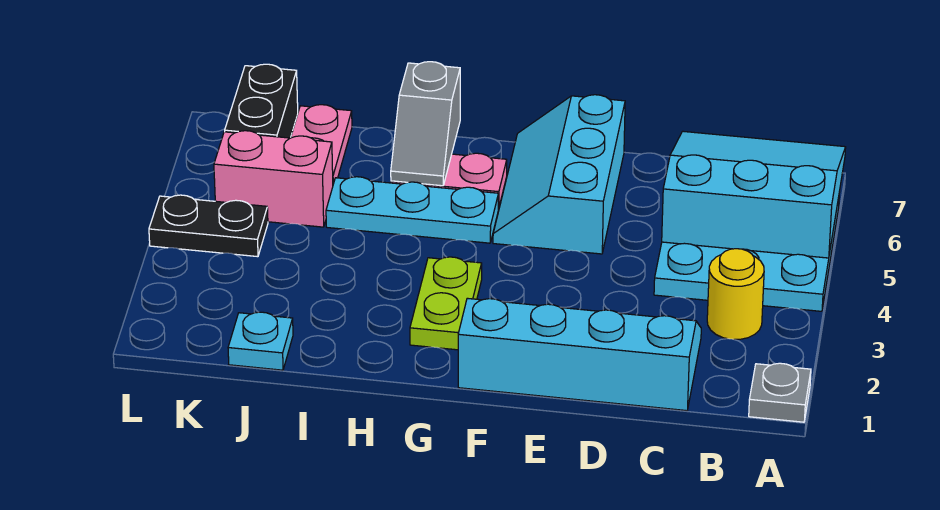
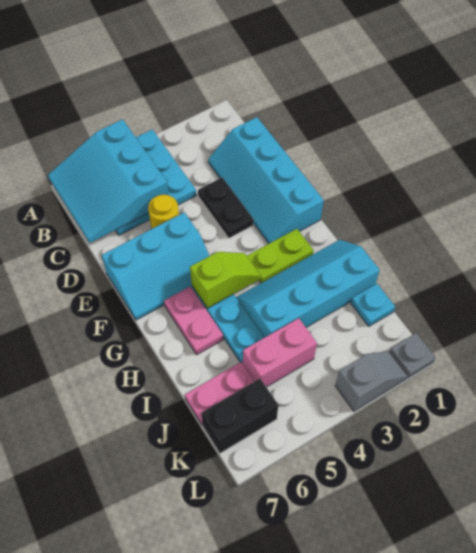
grey plate A1 level 1 -> grey plate L1 level 1
yellow round brick B3 level 1 -> yellow round brick D5 level 1
none -> lime slope G4:G5 level 2 top 5
none -> cyan slope H1:I4 level 1 top I
grey slope H6:H7 level 2 top 7 -> grey slope L2:L3 level 1 top 3
pink brick J5:K5 level 1 -> pink brick J4:J5 level 1
black plate K4:L4 level 1 -> black plate D3:E3 level 1

